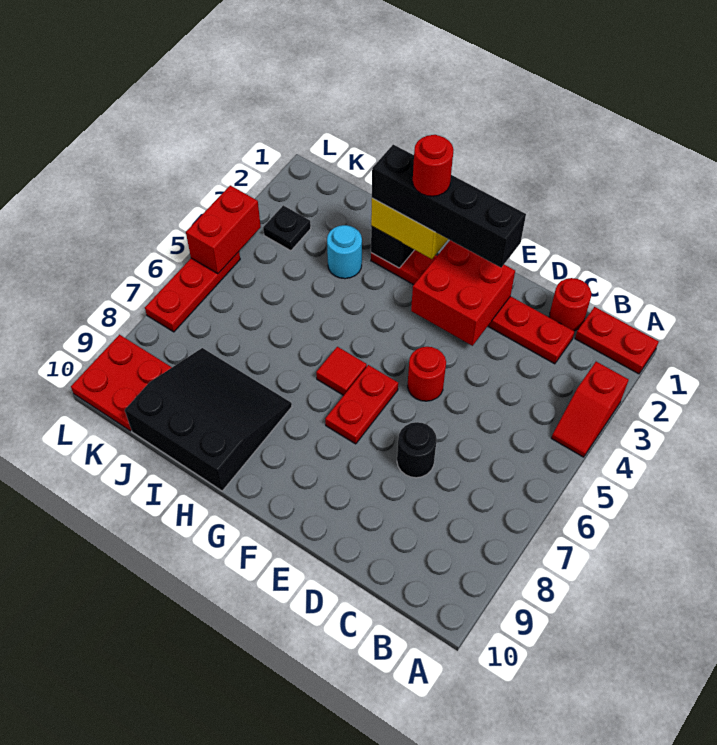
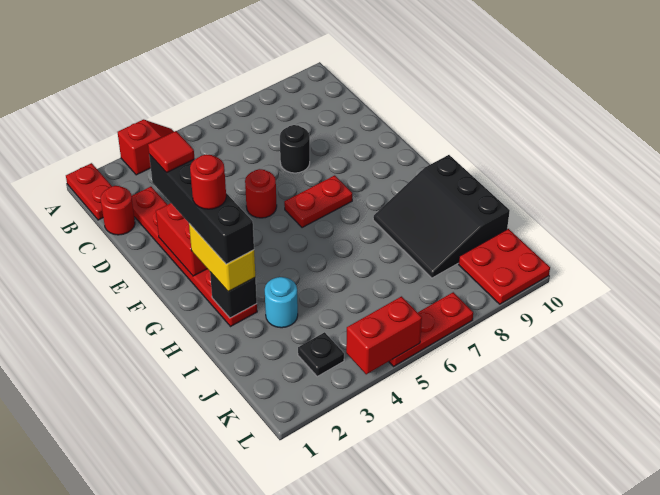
red tile G6 level 1 -> red tile E2 level 5

